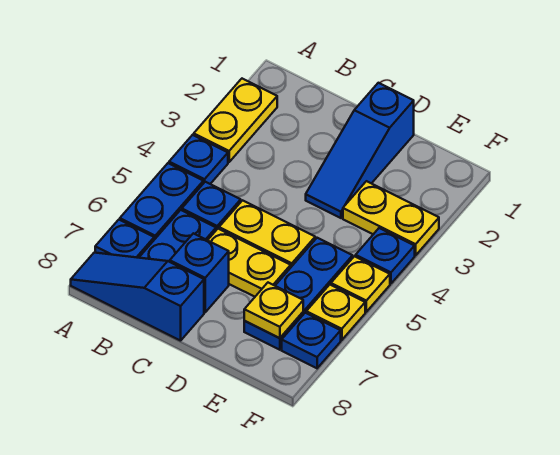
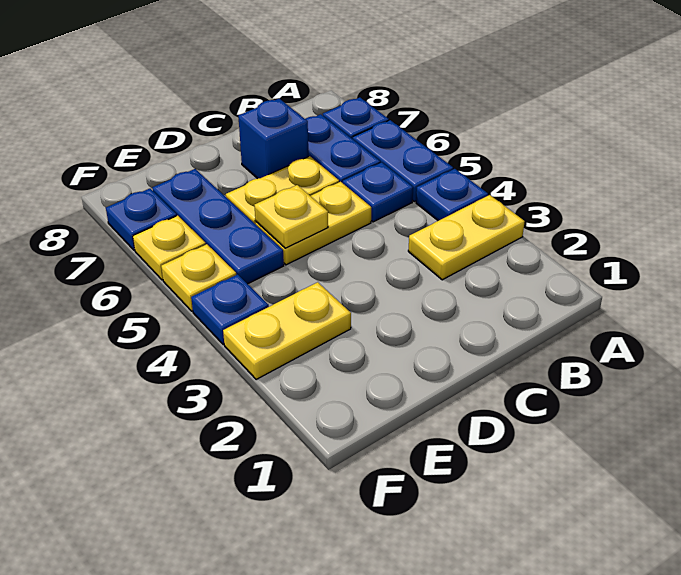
yellow plate A2:A3 level 1 -> yellow plate A3:B3 level 1
blue slope A8:C8 level 1 top C -> none
blue slope D1:D3 level 1 top 1 -> none
yellow plate E7 level 2 -> yellow plate D5 level 2

